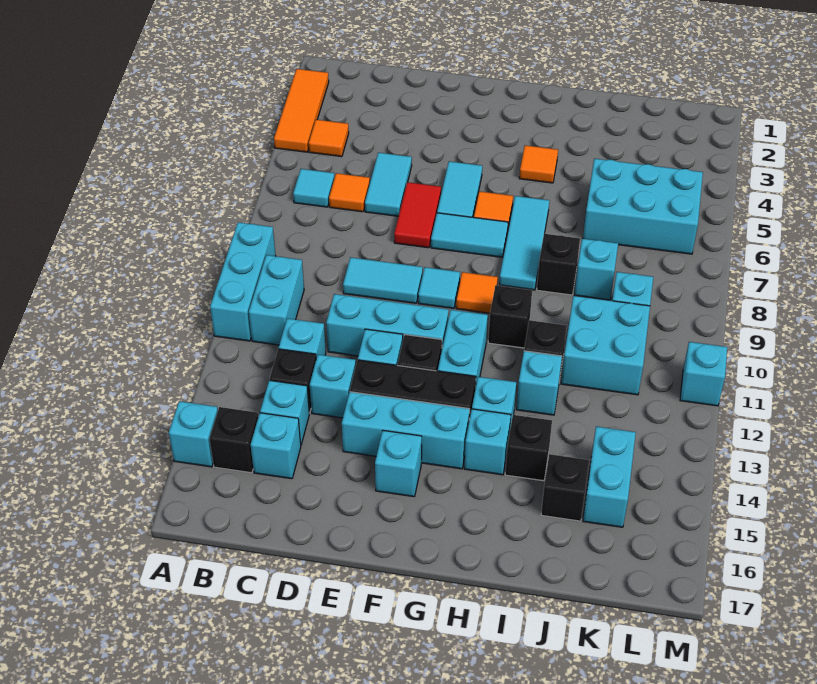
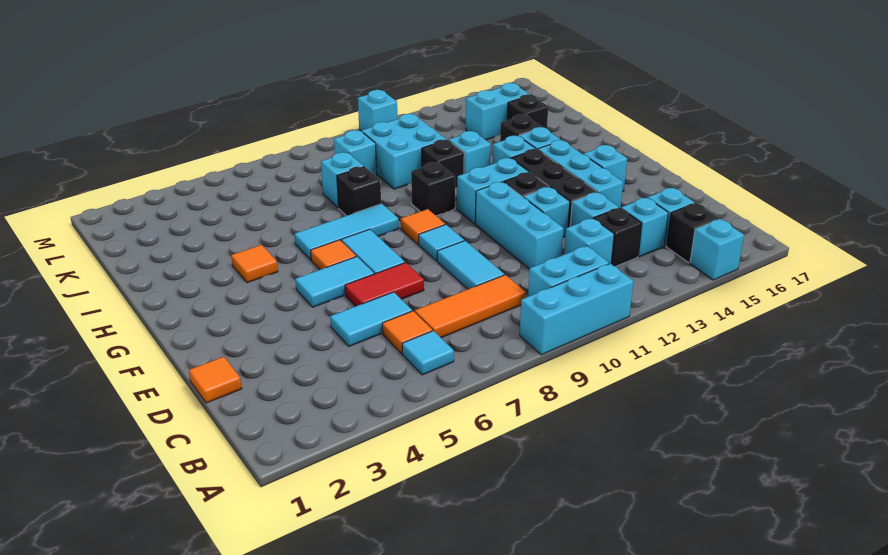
orange tile A2:A4 level 1 -> orange tile C7:C9 level 1
orange tile B4 level 1 -> orange tile D1 level 1
cyan brick J5:L6 level 1 -> none

